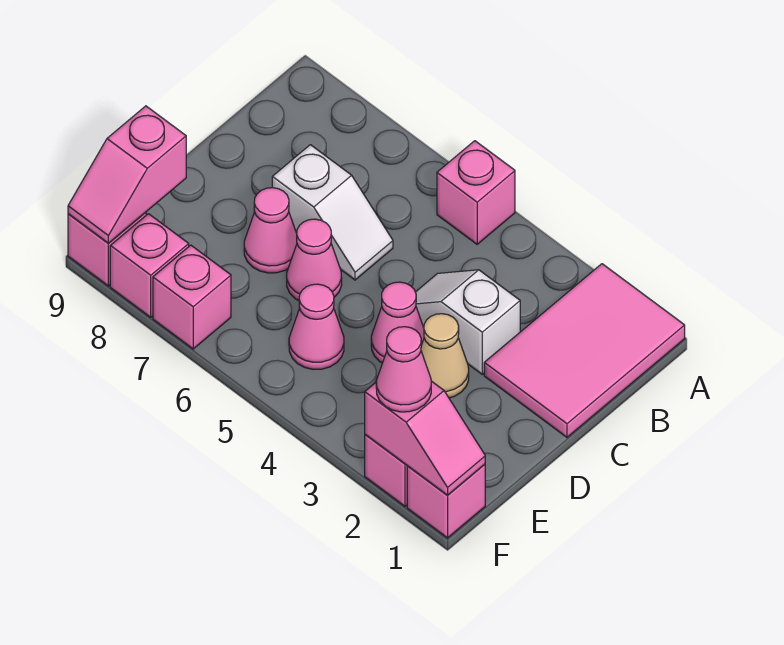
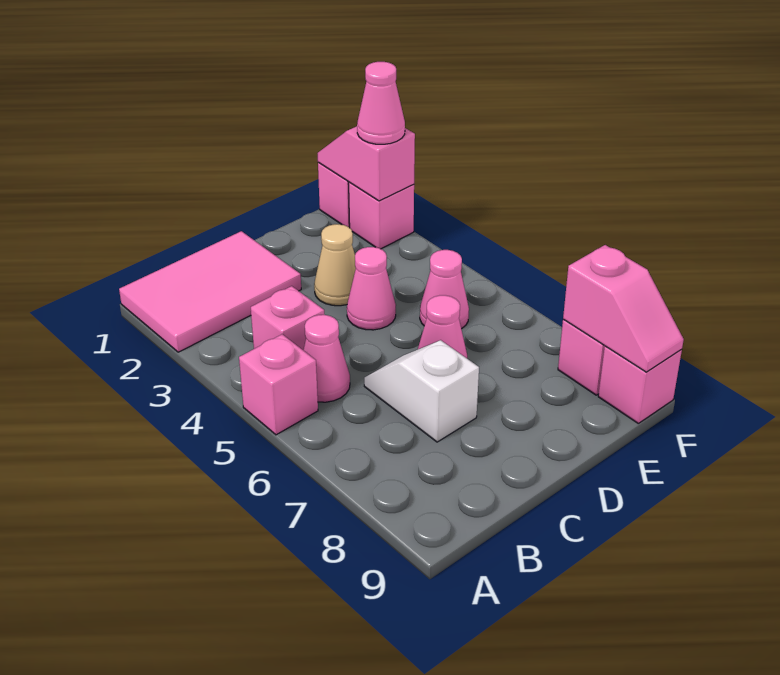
white slope C3:C4 level 1 top 3 -> none
pink cone D7 level 1 -> pink cone B5 level 1
pink slope E9:F9 level 2 top E -> pink slope F8:F9 level 2 top 8
pink brick F7 level 1 -> pink brick B4 level 1

